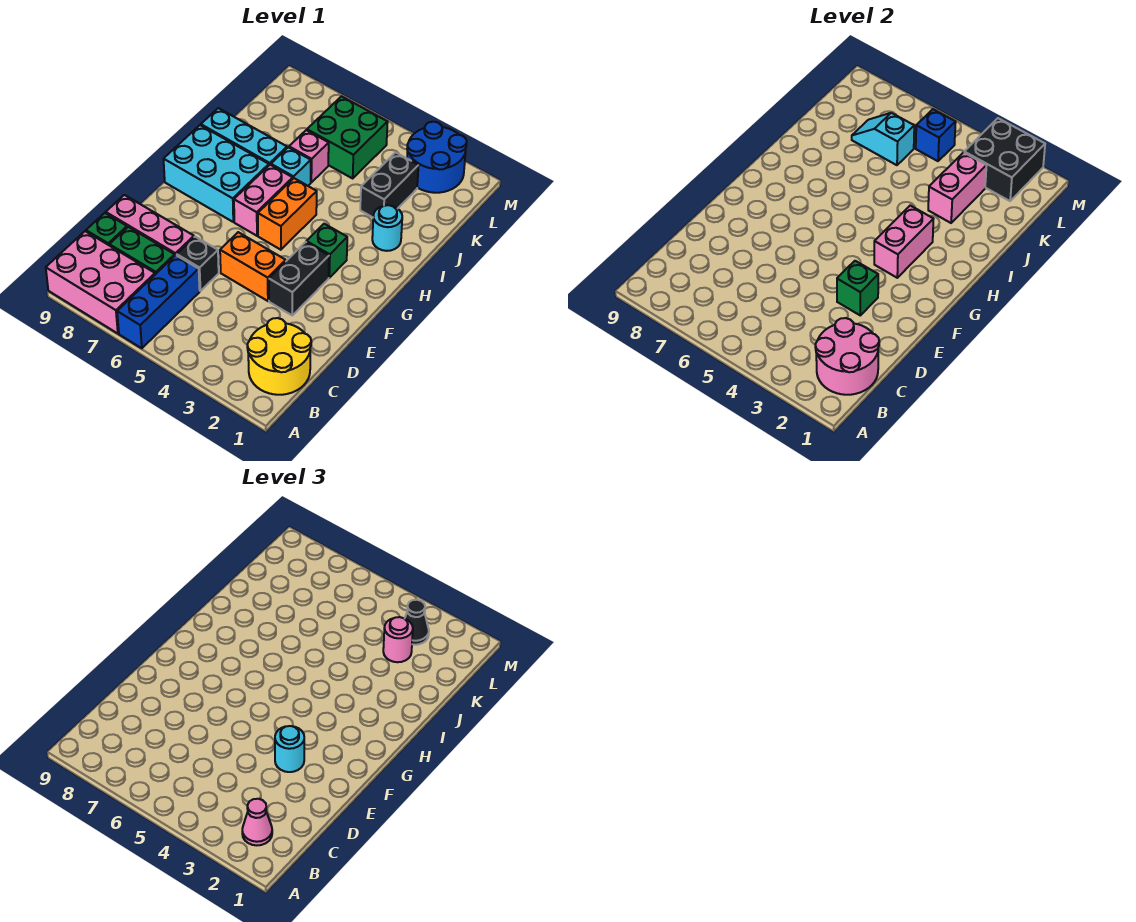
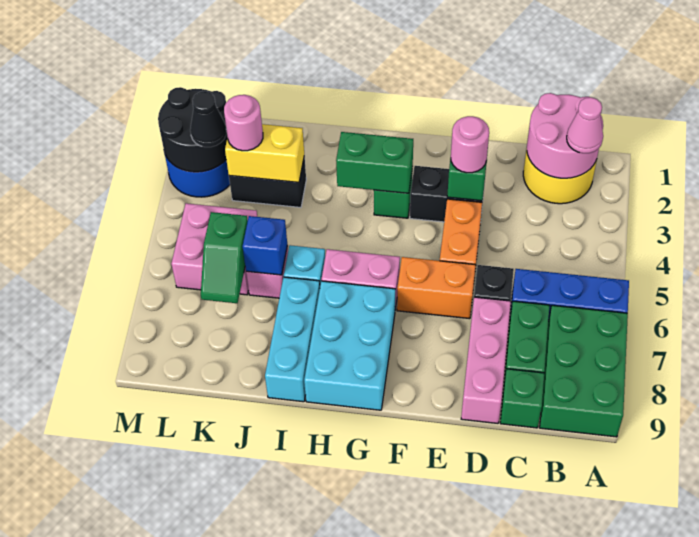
pink brick A7:B9 level 1 -> green brick A7:B9 level 1
cyan round brick E3 level 3 -> pink round brick E3 level 3
pink brick G3:H3 level 2 -> green brick G3:H3 level 2
orange brick G5:H5 level 1 -> orange brick E6:F6 level 1
cyan round brick I2 level 1 -> none
pink brick J3:K3 level 2 -> yellow brick J3:K3 level 2
green brick K5:L6 level 1 -> pink brick K5:L6 level 1
cyan slope K6:K7 level 2 top 6 -> green slope K6:K7 level 2 top 6
black brick L2:M3 level 2 -> black round brick L2:M3 level 2
blue brick L5 level 2 -> blue brick J6 level 2

